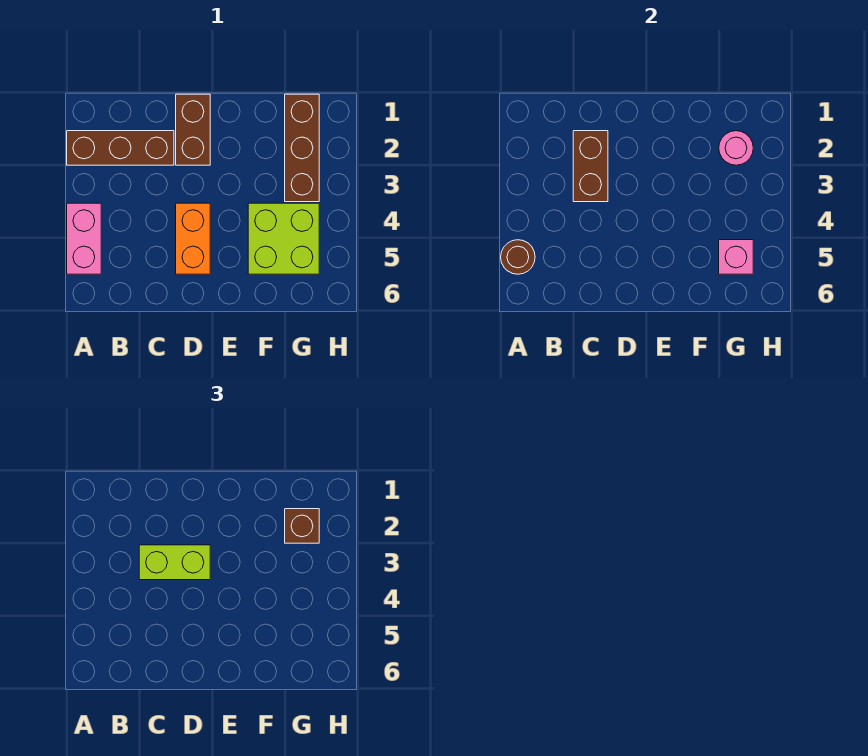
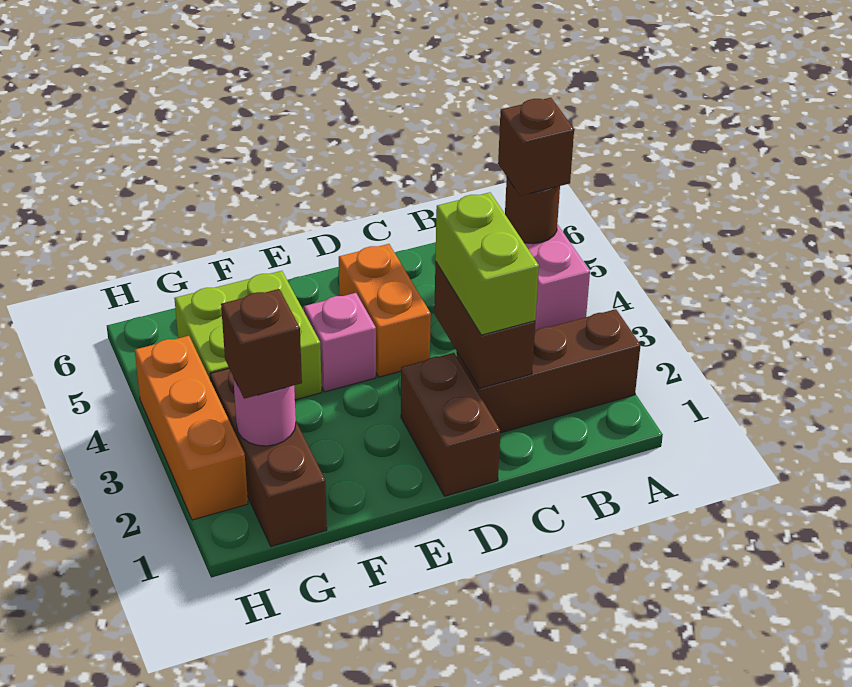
none -> brown brick A5 level 3
lime brick C3:D3 level 3 -> lime brick C2:C3 level 3
pink brick G5 level 2 -> pink brick E4 level 1
none -> orange brick H2:H4 level 1

